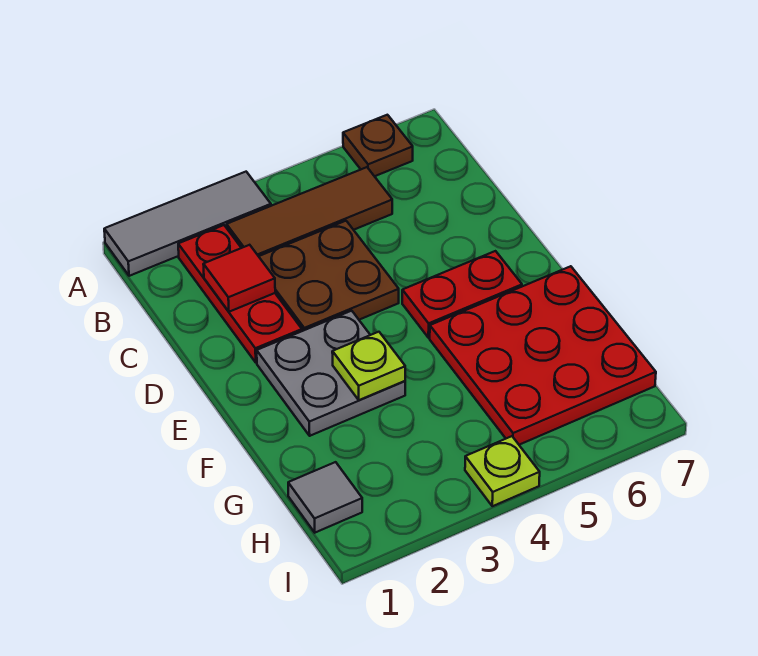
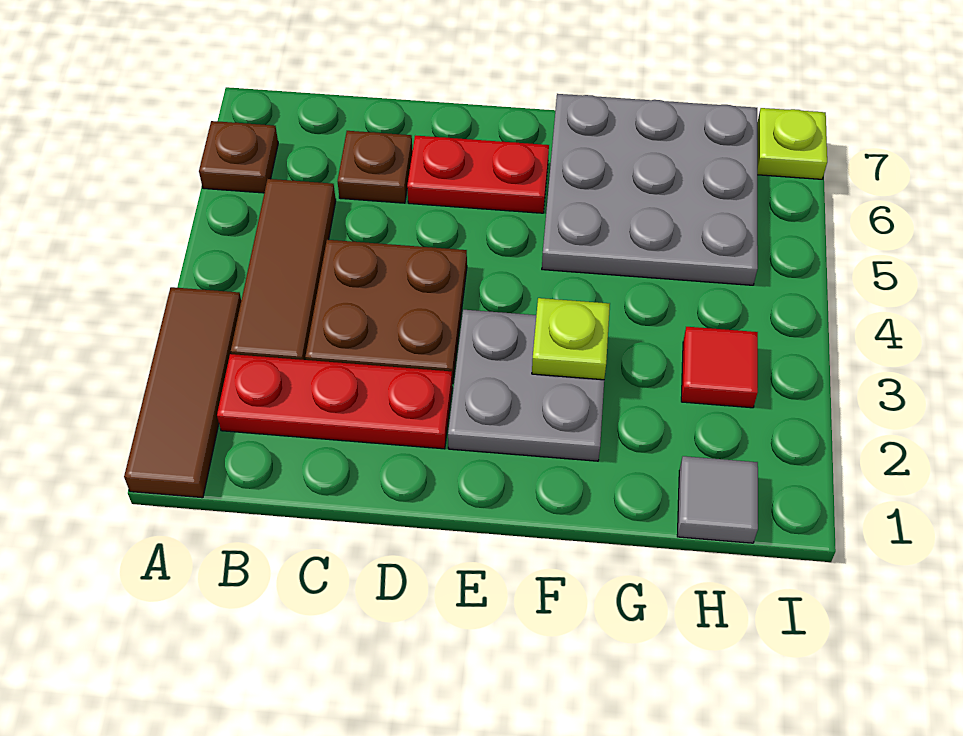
grey tile A1:A3 level 1 -> brown tile A1:A3 level 1
red tile C2 level 2 -> red tile H3 level 1
none -> brown plate C6 level 1
red plate E5:E6 level 1 -> red plate D6:E6 level 1
red plate F5:H7 level 1 -> grey plate F5:H7 level 1
lime plate I4 level 1 -> lime plate I7 level 1

